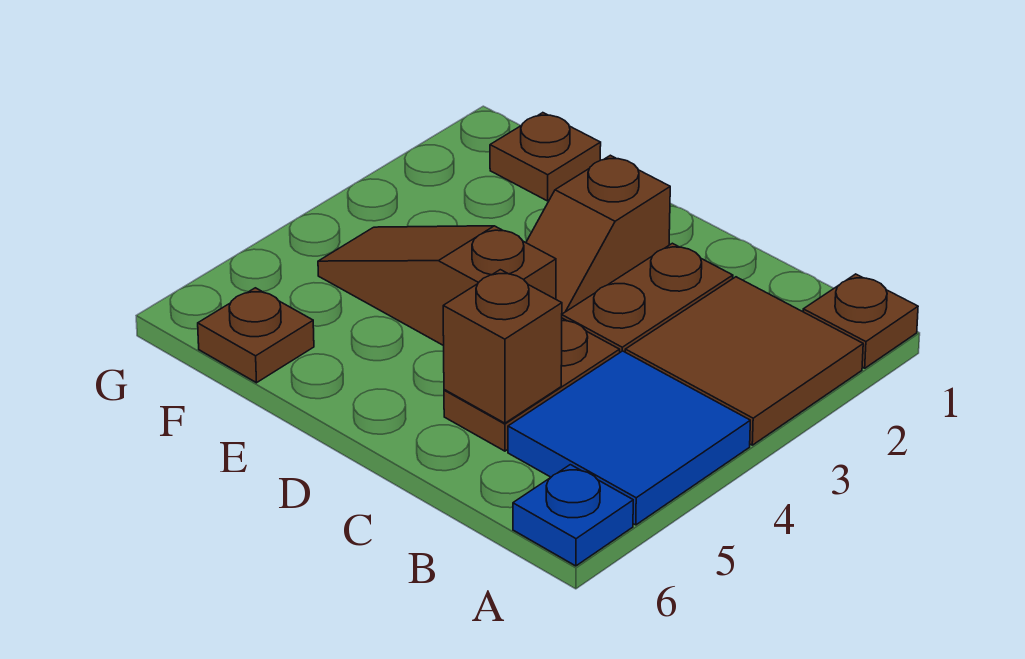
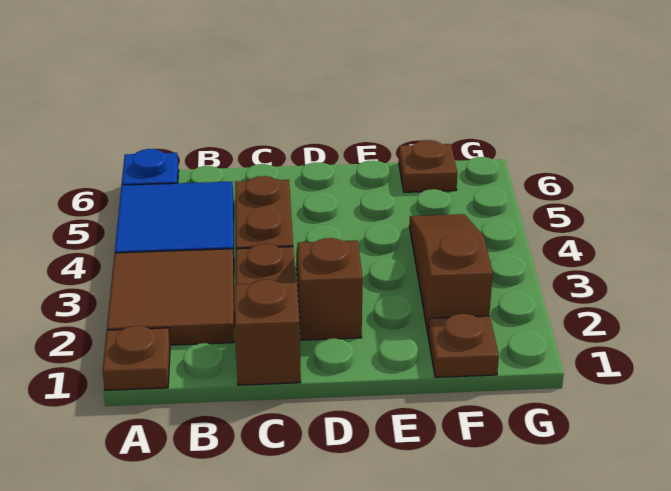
brown brick C5 level 2 -> brown brick C1 level 1
brown slope D4:F4 level 1 top D -> brown slope F2:F4 level 1 top 2

